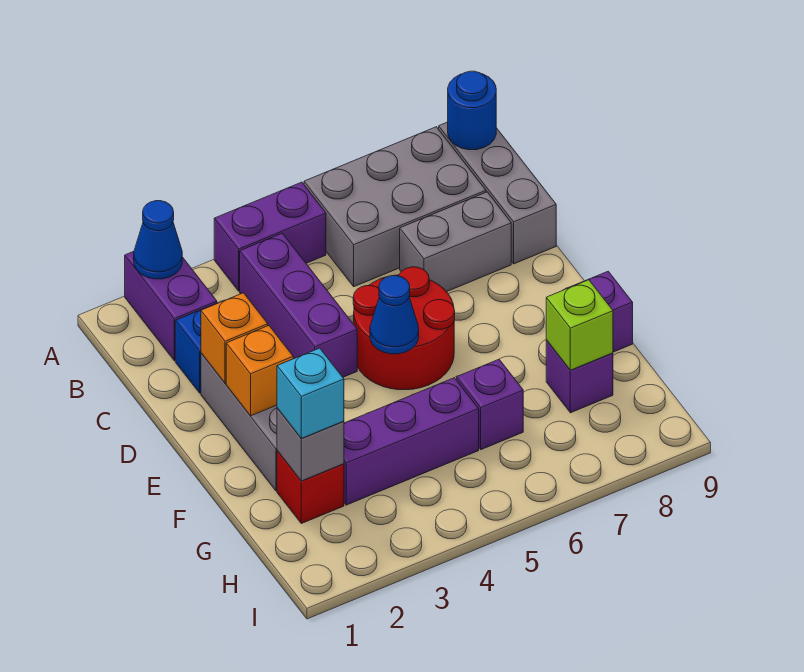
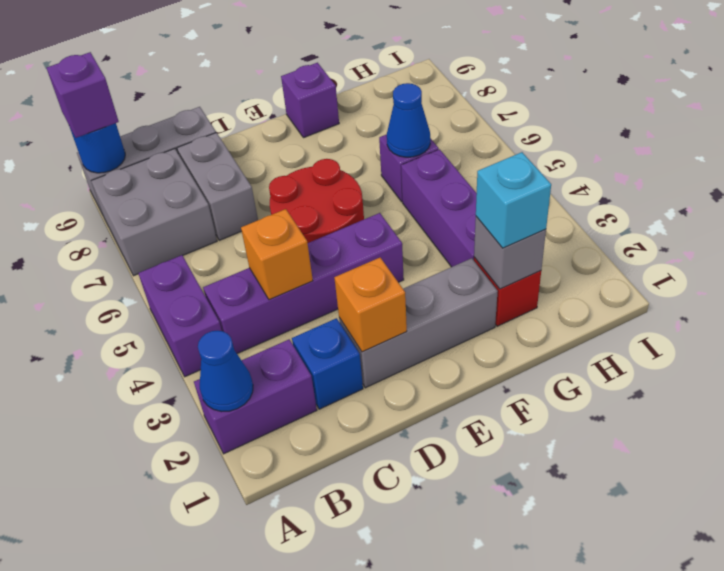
grey brick A6:B8 level 1 -> grey brick A7:B8 level 1
purple brick B4:D4 level 1 -> purple brick B4:E4 level 1
orange brick E2 level 2 -> orange brick C4 level 2
blue cone E5 level 2 -> blue cone G6 level 2
purple brick G8 level 1 -> purple brick A9 level 3
lime brick G8 level 2 -> none

